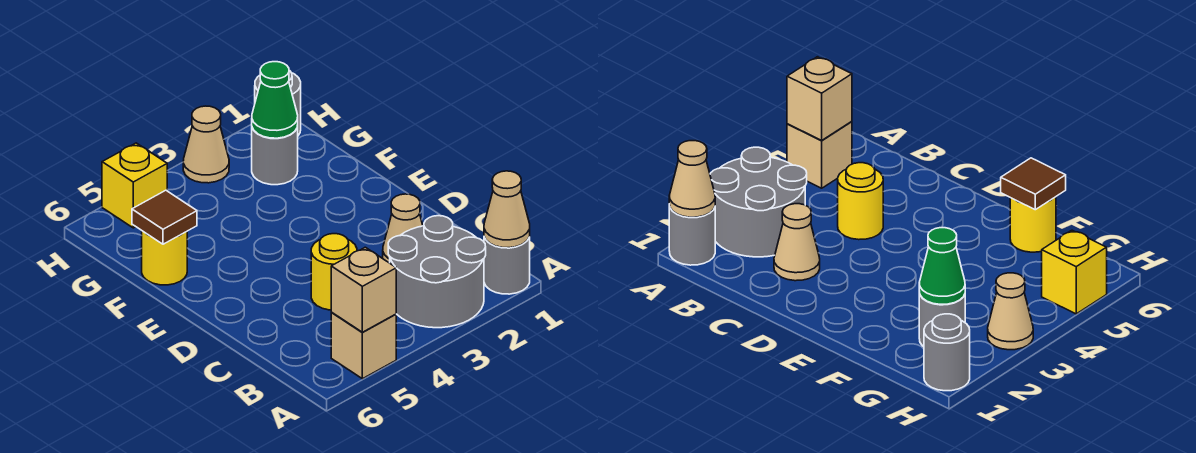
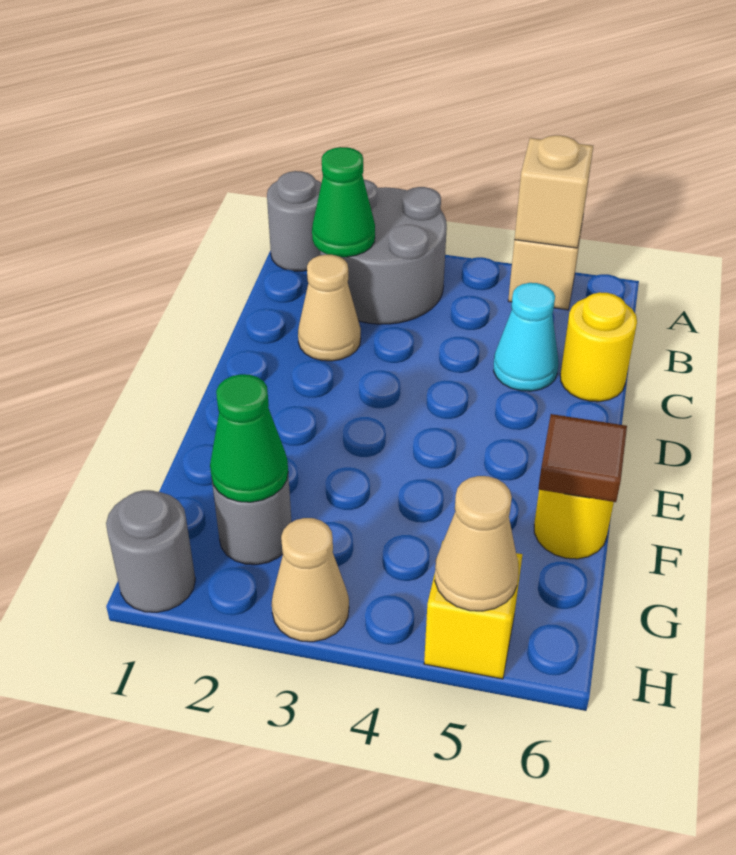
tan cone A1 level 2 -> tan cone H5 level 2
none -> green cone B2 level 2
yellow round brick C4 level 1 -> yellow round brick C6 level 1
none -> cyan cone C5 level 1

